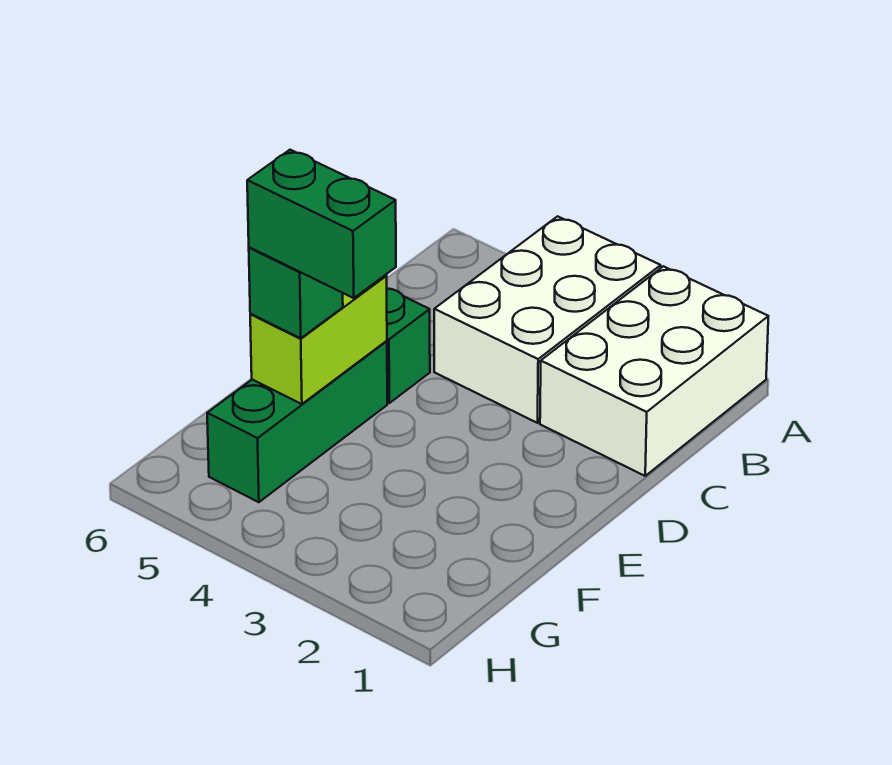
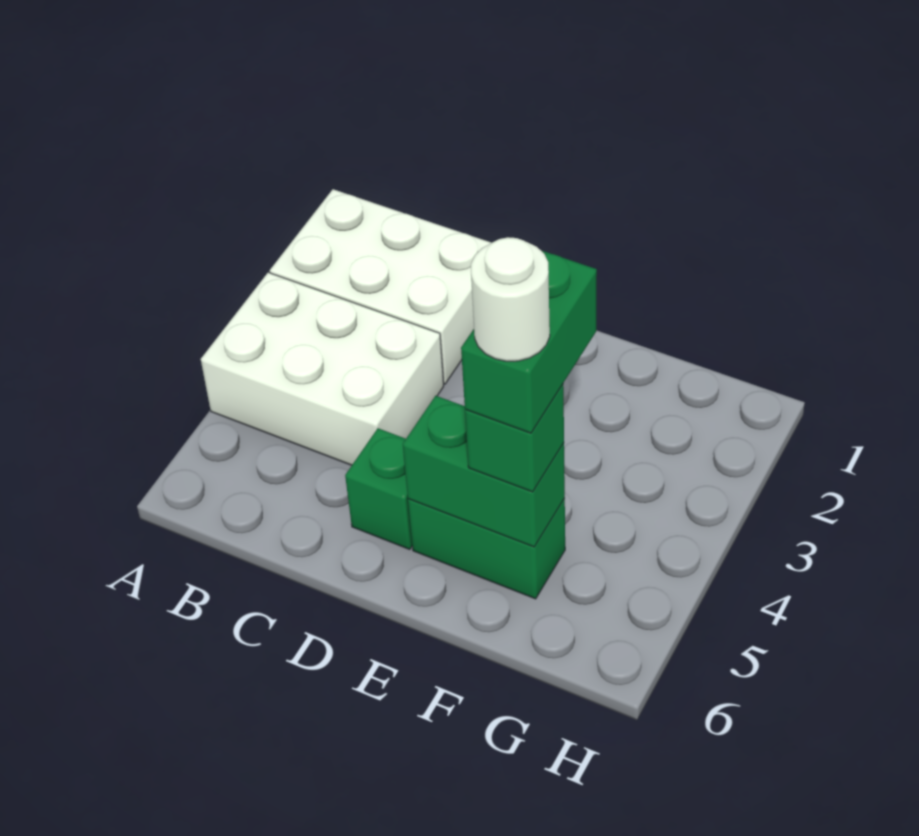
green brick E5:G5 level 1 -> green brick E5:F5 level 1
lime brick E5:F5 level 2 -> green brick E5:F5 level 2
none -> white round brick F5 level 5

